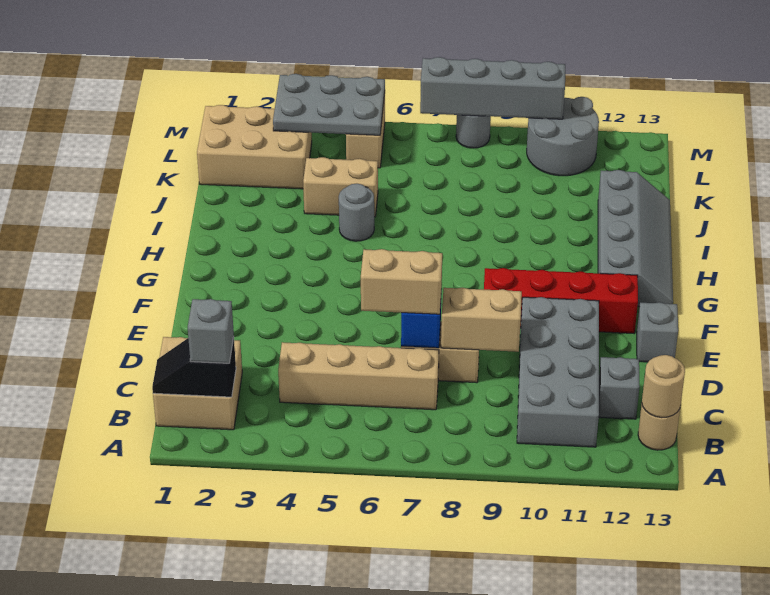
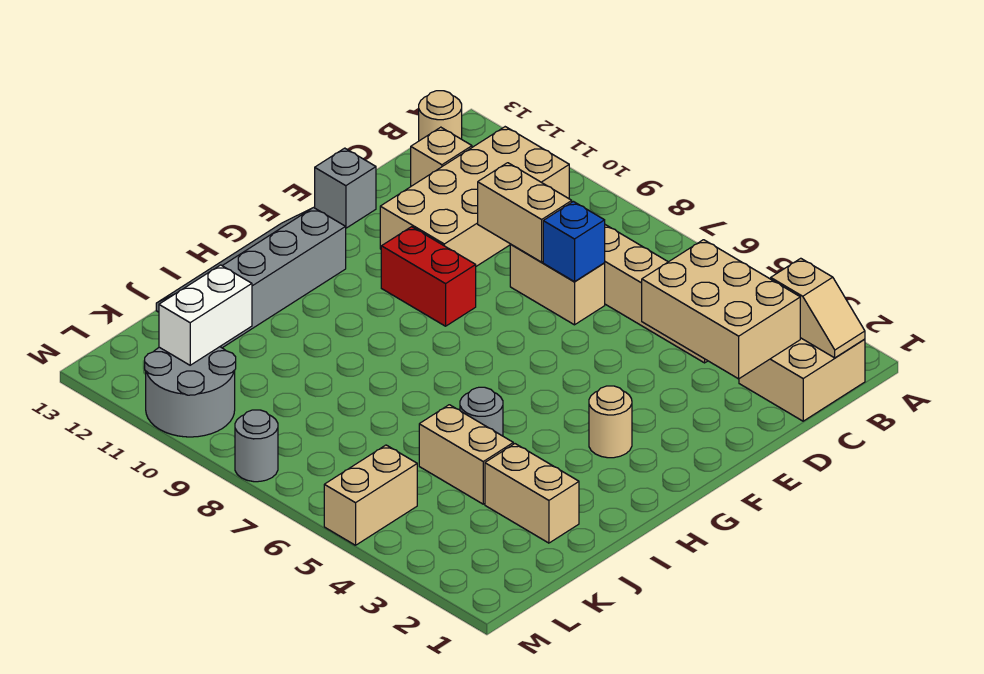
black slope B1:B2 level 2 top 2 -> tan slope B1:B2 level 2 top 2
grey brick B2 level 3 -> none
grey brick B10:E11 level 1 -> tan brick B10:E11 level 1
tan round brick B13 level 2 -> tan round brick G3 level 1
grey brick C12 level 1 -> tan brick C12 level 1
tan brick D6:D7 level 3 -> tan brick J2:J3 level 1
red brick F9:F12 level 1 -> red brick F9:F10 level 1
tan brick K1:L3 level 1 -> tan brick C2:D4 level 2
none -> white brick K11:L11 level 2
grey plate L3:M5 level 2 -> none
grey brick M7:M10 level 2 -> none

